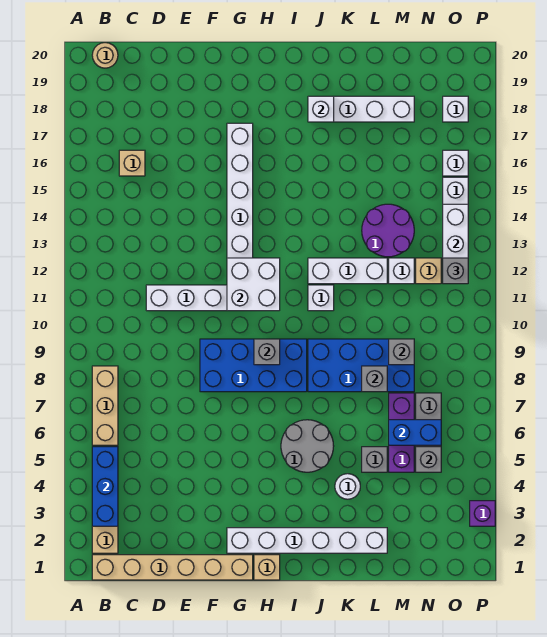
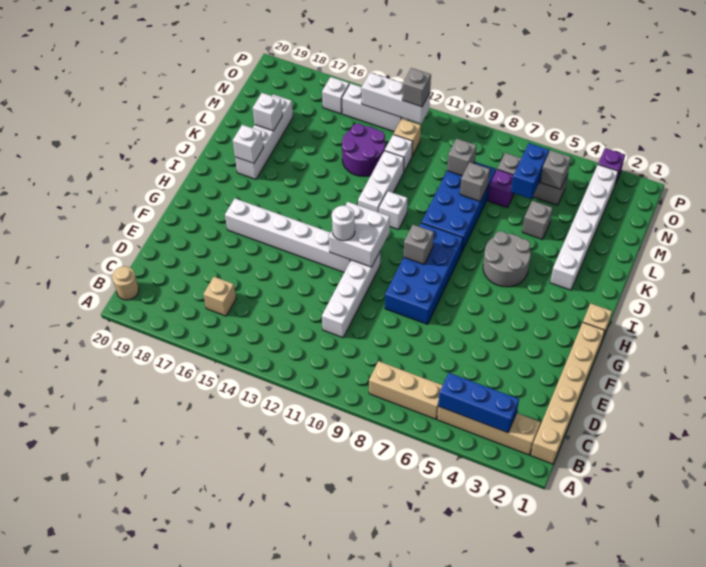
white brick G2:L2 level 1 -> white brick J3:O3 level 1
white round brick K4 level 1 -> white round brick G12 level 3
purple brick M5:M7 level 1 -> purple brick M7 level 1
white brick O18 level 1 -> white brick L18 level 2

